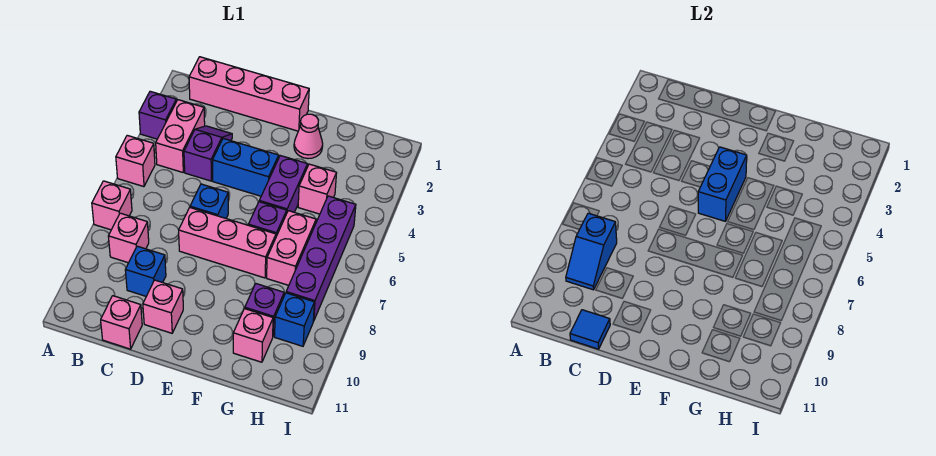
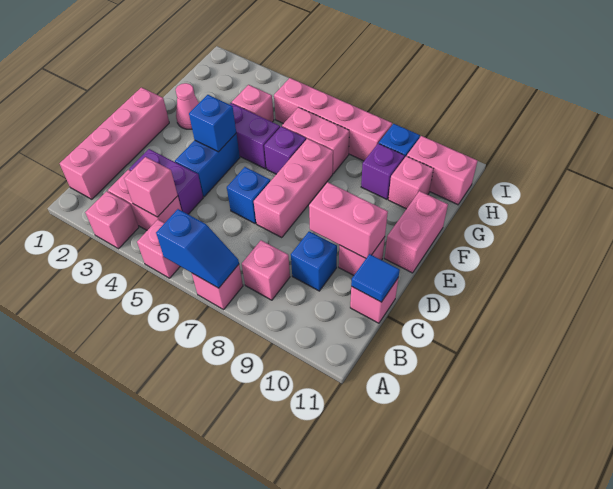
purple brick A3 level 1 -> pink brick A3 level 1
none -> pink brick B4 level 2
blue slope B8:B9 level 2 top 8 -> blue slope A6:A7 level 2 top 6
purple slope C3:C4 level 1 top 4 -> purple brick C3:C4 level 1
none -> pink brick D9:D10 level 2
blue brick E4:E5 level 2 -> blue brick E4 level 2
none -> pink brick E11:F11 level 1
purple brick H5:H8 level 1 -> pink brick H5:H8 level 1
none -> pink brick H10:H11 level 1

